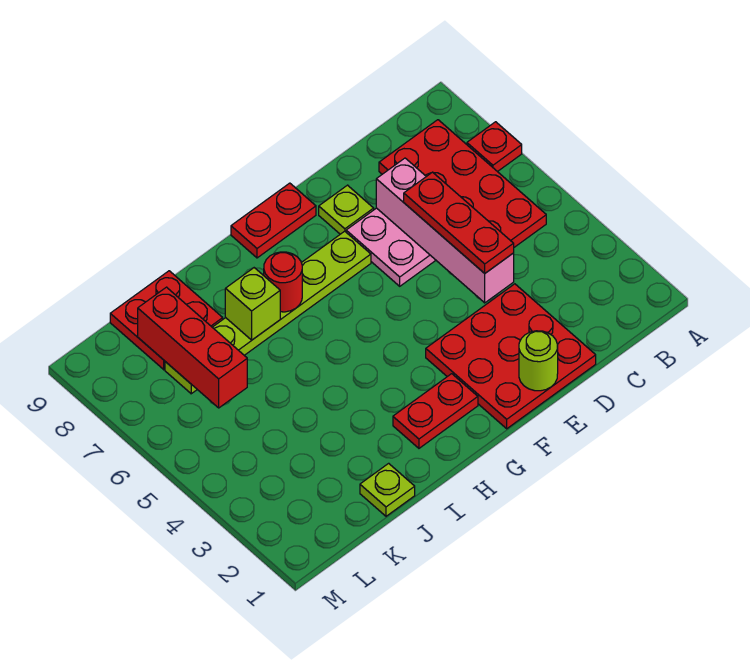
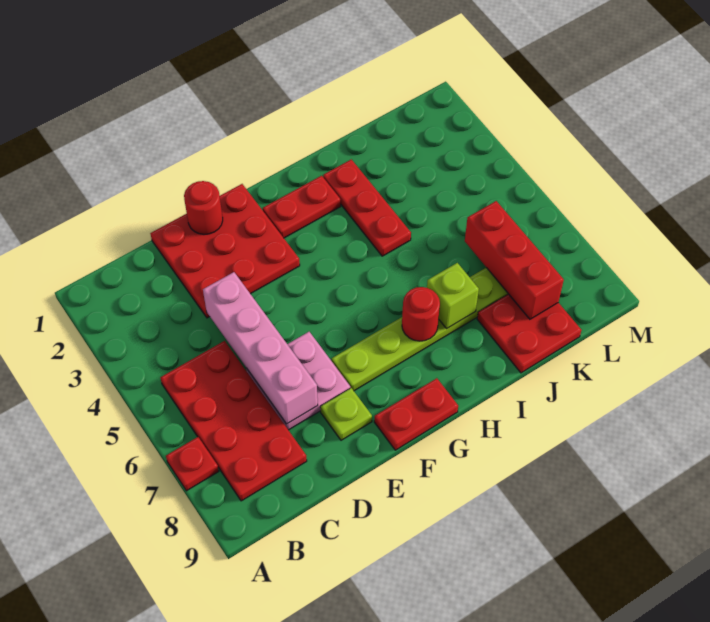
red plate D4:D6 level 3 -> red plate I2:I4 level 1
lime round brick E1 level 2 -> red round brick E1 level 2
lime plate J1 level 1 -> none

